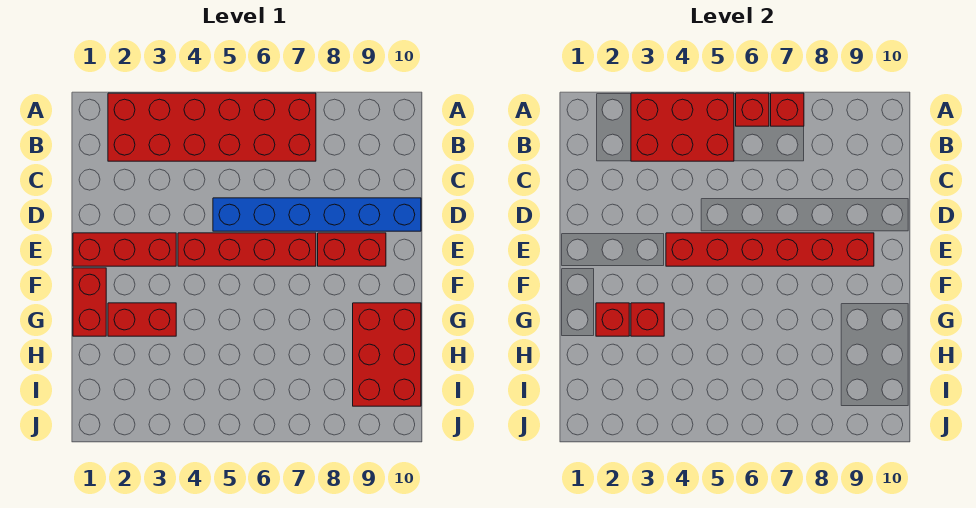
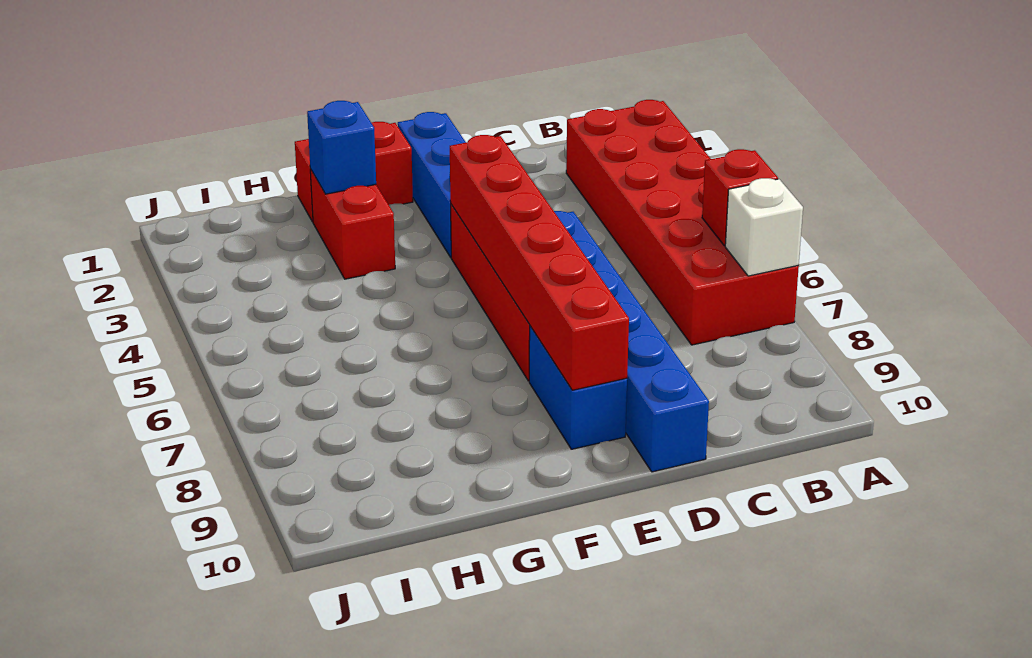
red brick A3:B5 level 2 -> none
red brick A7 level 2 -> white brick A7 level 2
red brick E1:E3 level 1 -> blue brick E1:E3 level 1
red brick E8:E9 level 1 -> blue brick E8:E9 level 1
red brick G2 level 2 -> blue brick G2 level 2
red brick G3 level 2 -> none
red brick G9:I10 level 1 -> none

